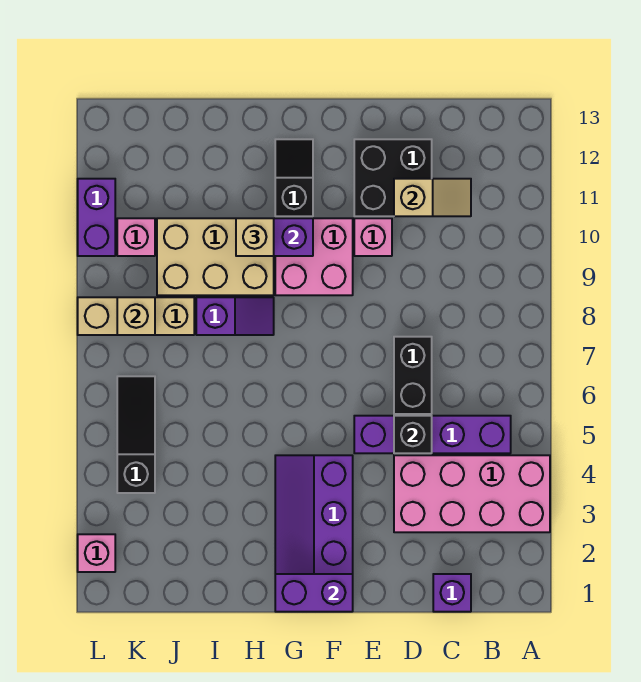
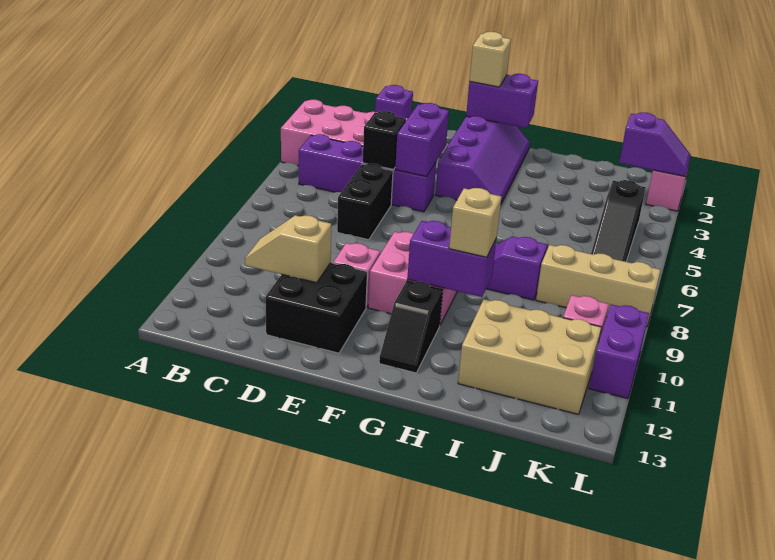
none -> purple brick E4:E5 level 2
tan brick H9:J10 level 1 -> tan brick I11:K12 level 1
none -> purple slope K2:L2 level 2 top K
tan brick K8 level 2 -> tan brick F1 level 3

